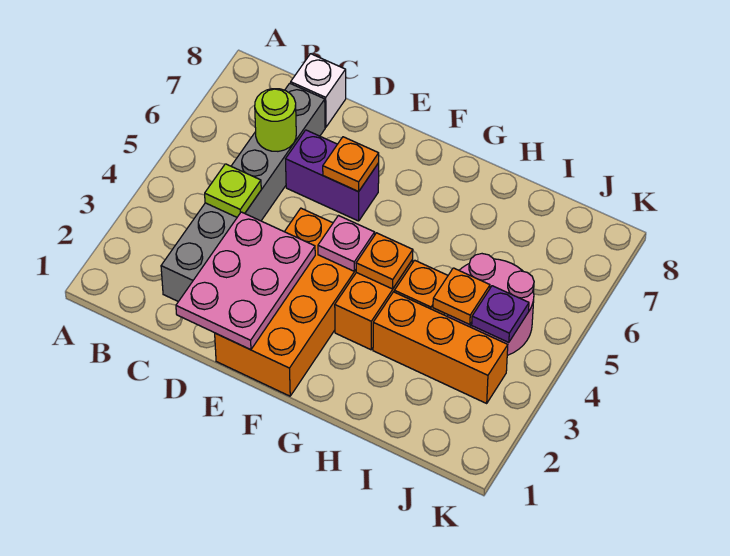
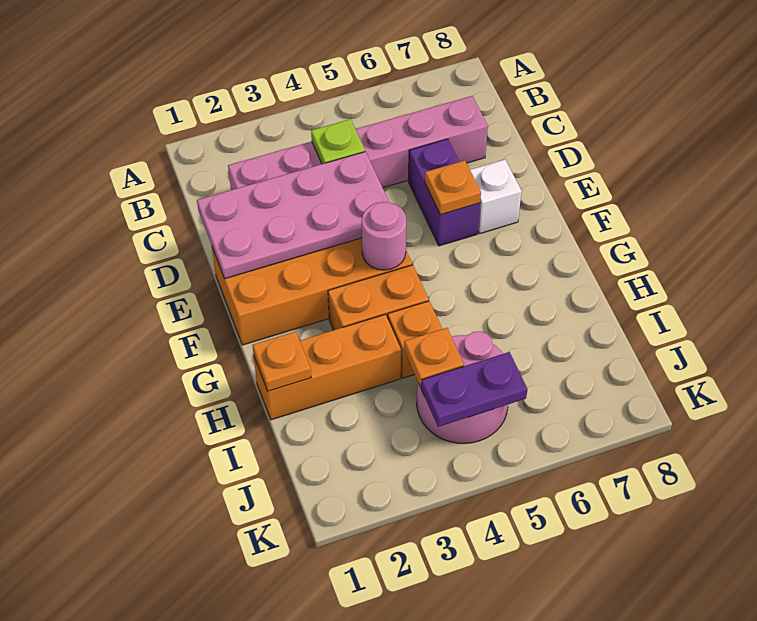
grey brick C2:C7 level 1 -> pink brick C2:C7 level 1
lime round brick C6 level 2 -> none
white brick C8 level 1 -> white brick E7 level 1
pink plate D1:E3 level 2 -> pink plate D1:E4 level 2
pink plate F4 level 2 -> pink round brick F4 level 2
orange plate G4 level 2 -> orange plate H1 level 2
orange brick H3:J3 level 1 -> orange brick H1:H3 level 1
purple plate J4 level 2 -> purple plate J4:J5 level 2

